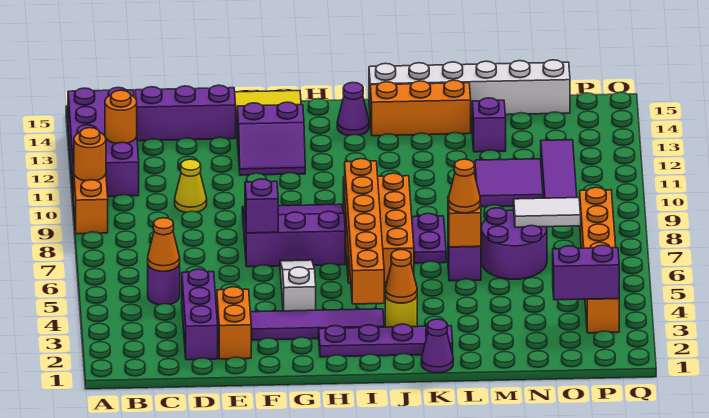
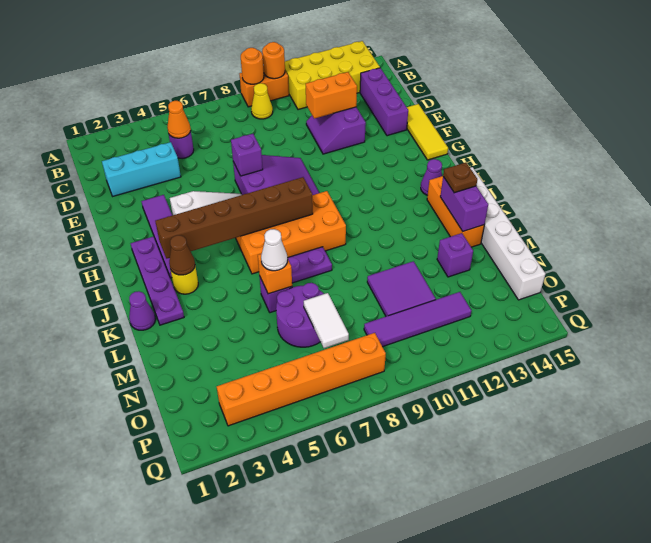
purple brick A11:B14 level 1 -> yellow brick A11:B14 level 1
orange round brick B12 level 2 -> orange round brick A9 level 2
purple brick D2:D4 level 1 -> cyan brick D2:D4 level 1
yellow cone D10 level 1 -> yellow cone B9 level 1
orange brick E2:E3 level 1 -> orange brick D11:D12 level 2
purple slope F12:G13 level 1 top 13 -> purple slope D11:E12 level 1 top 12
orange brick I3:I8 level 2 -> brown brick I3:I8 level 2
orange cone J3 level 2 -> brown cone J3 level 2
none -> brown plate K14 level 3
orange cone L6 level 3 -> white cone L6 level 3
purple brick O3:P3 level 2 -> purple brick K14:L14 level 2

